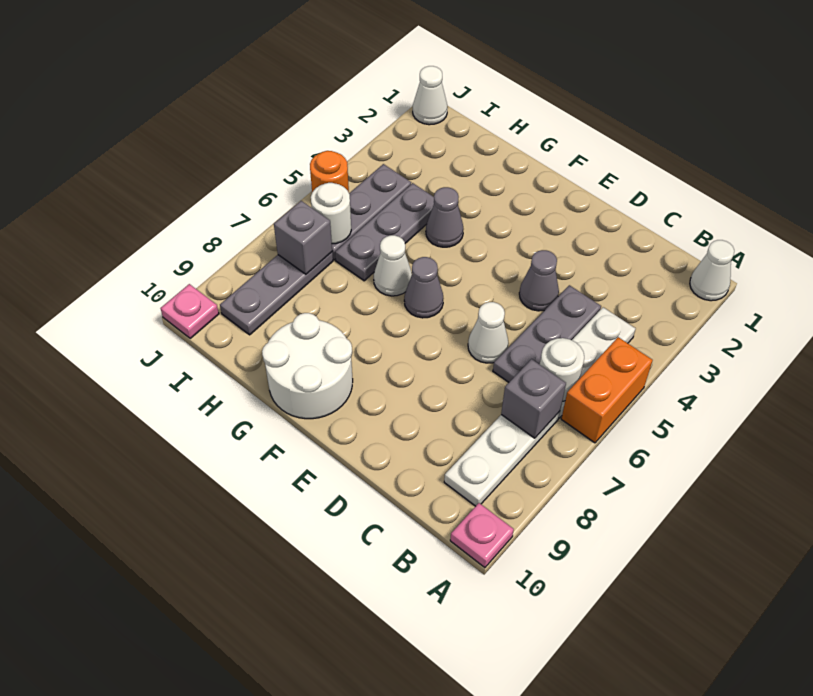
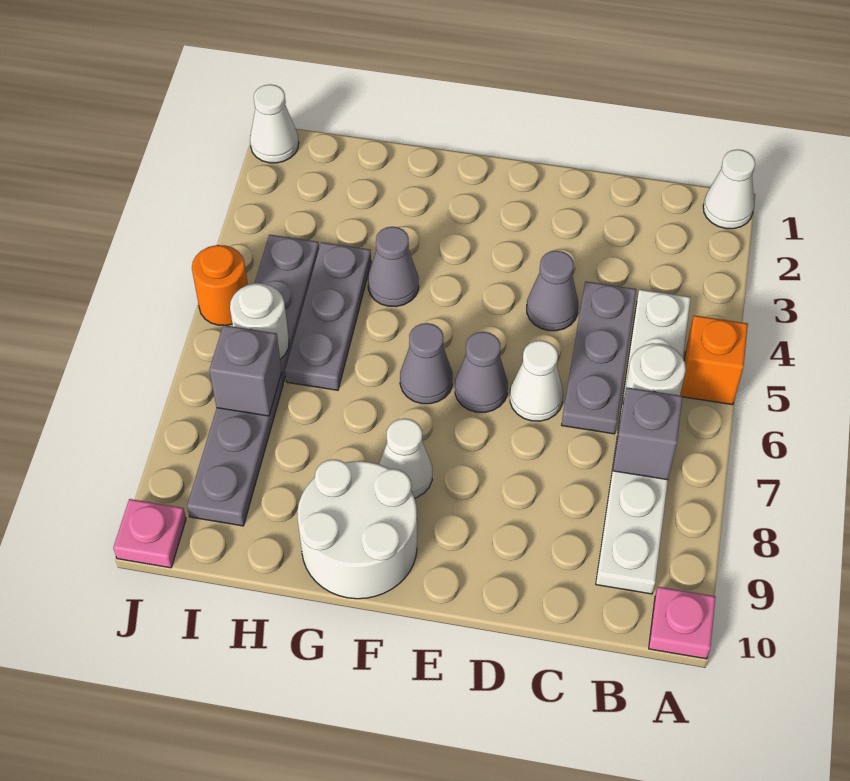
orange brick A5:A6 level 1 -> orange brick A5 level 1
none -> grey cone E6 level 1
white cone G6 level 1 -> white cone F8 level 1

